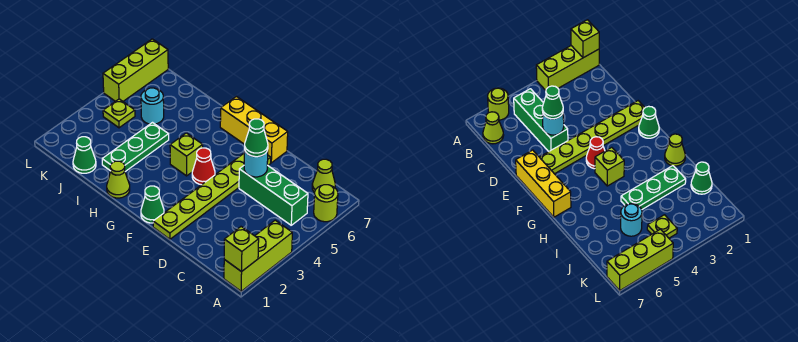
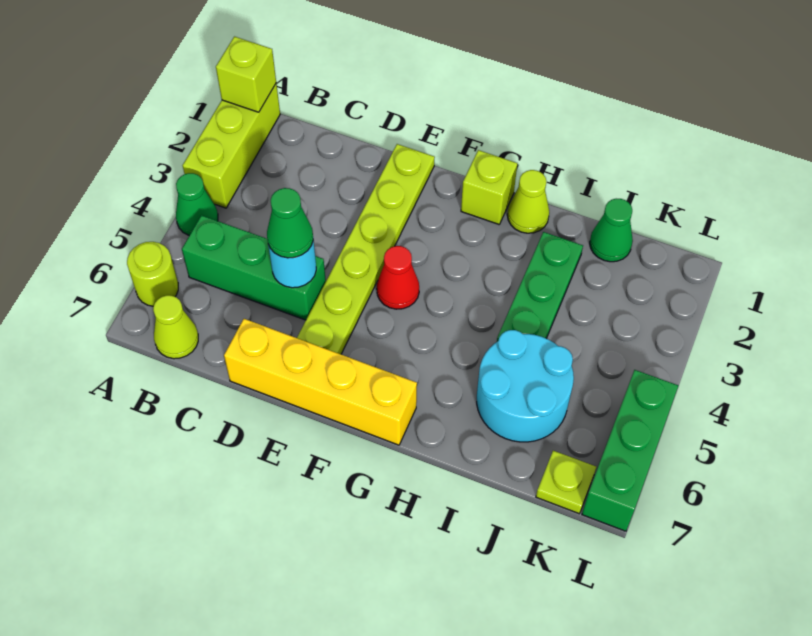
yellow brick E7:G7 level 1 -> yellow brick D7:G7 level 1
green cone F1 level 1 -> green cone A4 level 1
lime brick G4 level 1 -> lime brick G1 level 1
cyan round brick J5 level 1 -> cyan round brick I5:J6 level 1
lime plate K4 level 1 -> lime plate K7 level 1
lime brick L5:L7 level 1 -> green brick L5:L7 level 1

